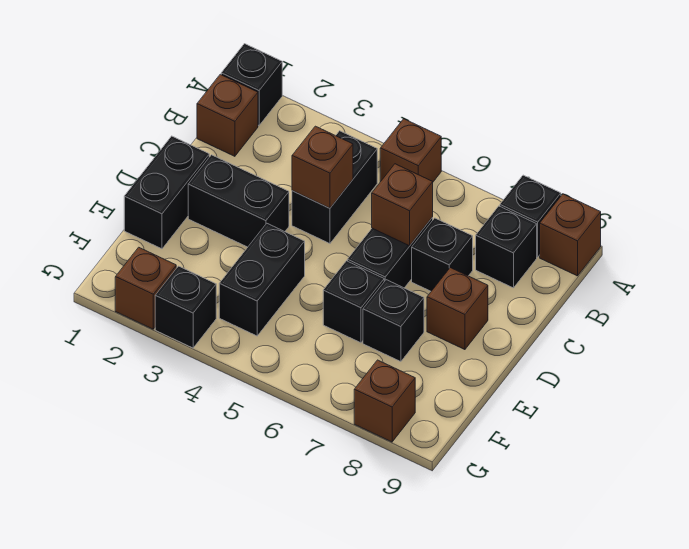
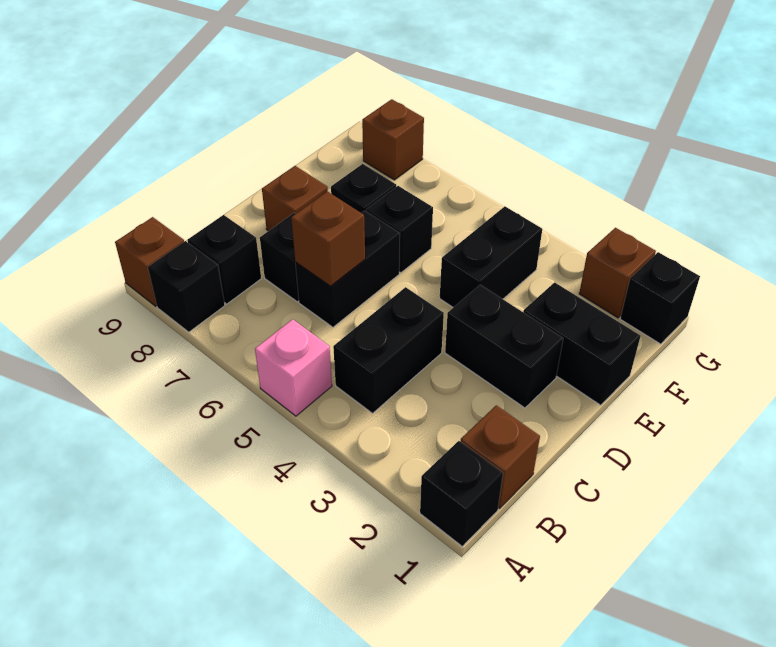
brown brick A5 level 1 -> pink brick A5 level 1
brown brick C4 level 2 -> none
black brick D1:E1 level 1 -> black brick E1:E2 level 1
black brick G3 level 1 -> black brick G1 level 1

